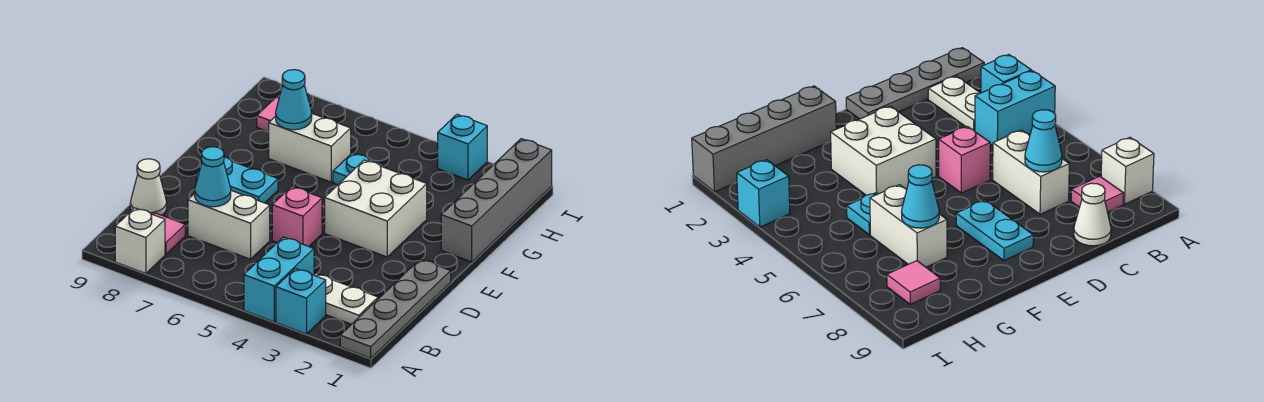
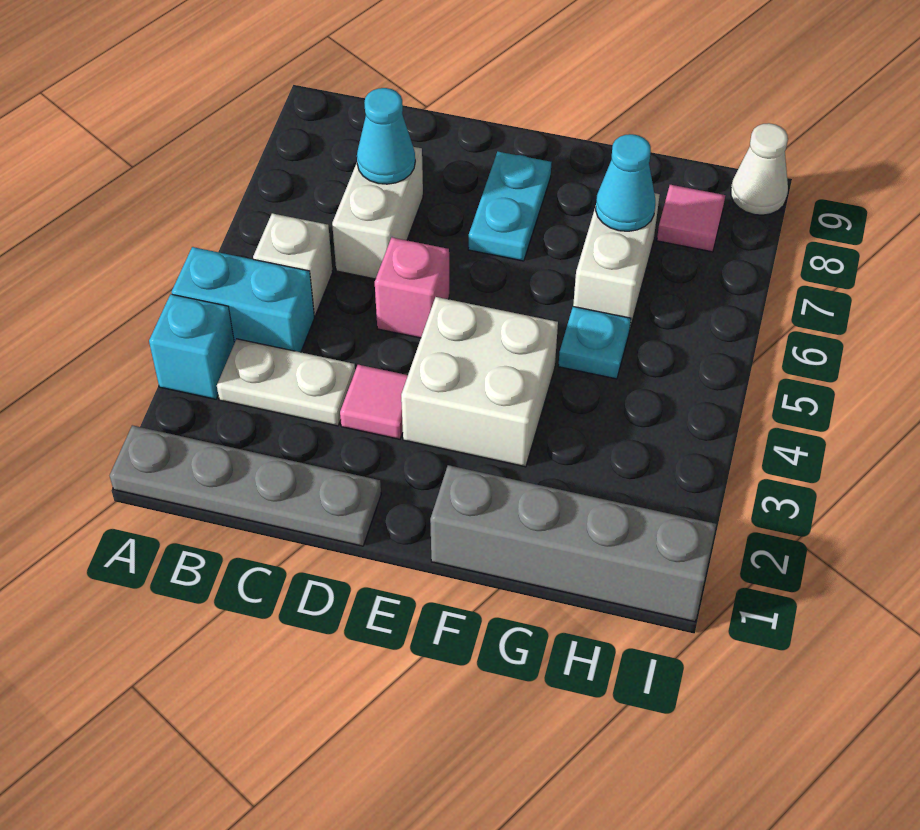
white brick A8 level 1 -> white brick B5 level 1
white plate B2:B3 level 1 -> white plate B3:C3 level 1
pink tile B8 level 1 -> pink tile D3 level 1
white cone C9 level 1 -> white cone I9 level 1
cyan brick I3 level 1 -> none

